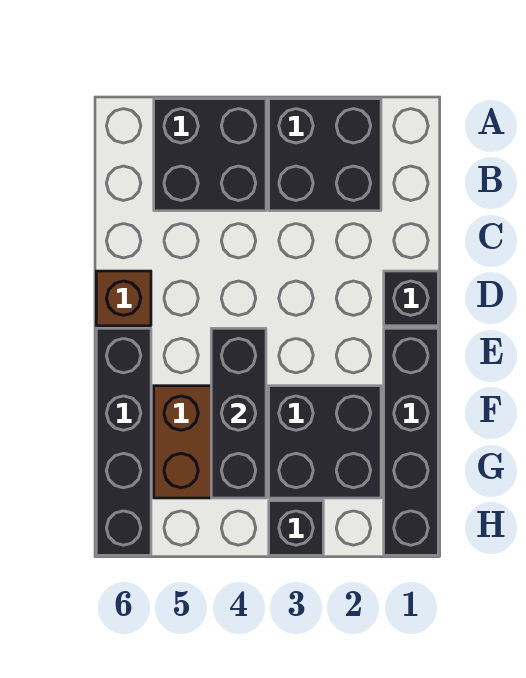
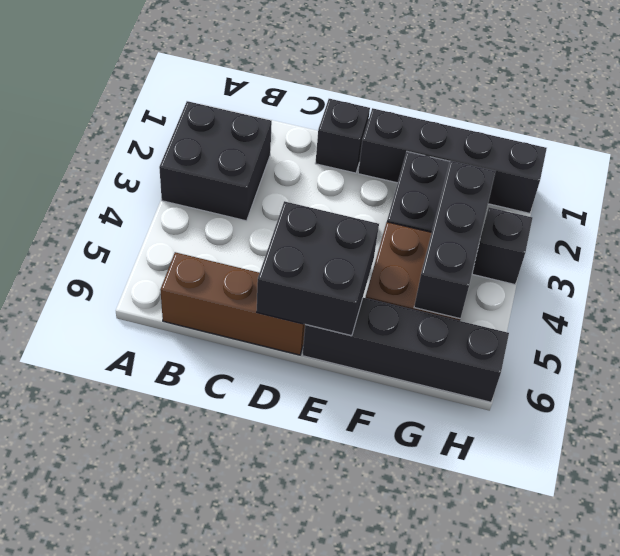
black brick A4:B5 level 1 -> black brick D5:E6 level 2
brown brick D6 level 1 -> brown brick B6:D6 level 1
black brick E4:G4 level 2 -> black brick G3:G5 level 2

